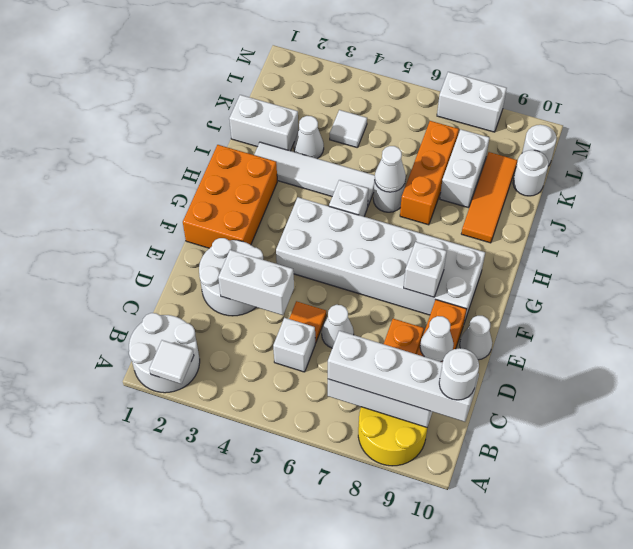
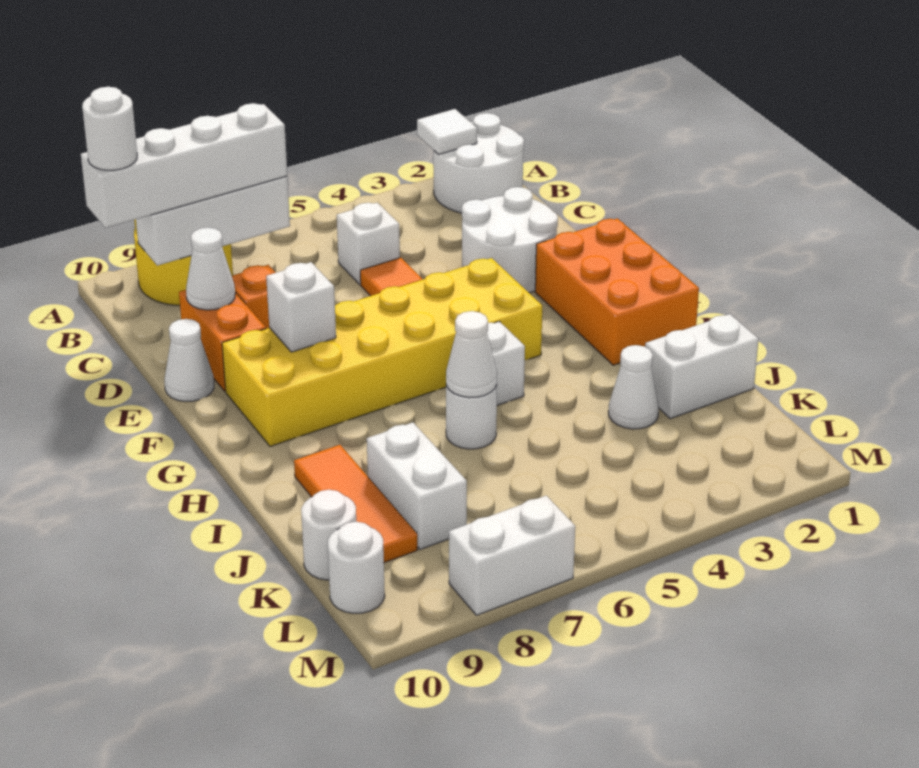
white brick D3:D4 level 2 -> none
white cone D6 level 1 -> none
white brick F4:G9 level 1 -> yellow brick F4:G9 level 1
white tile I2:I5 level 1 -> none
orange brick I7:K7 level 1 -> none
white tile K4 level 1 -> none

